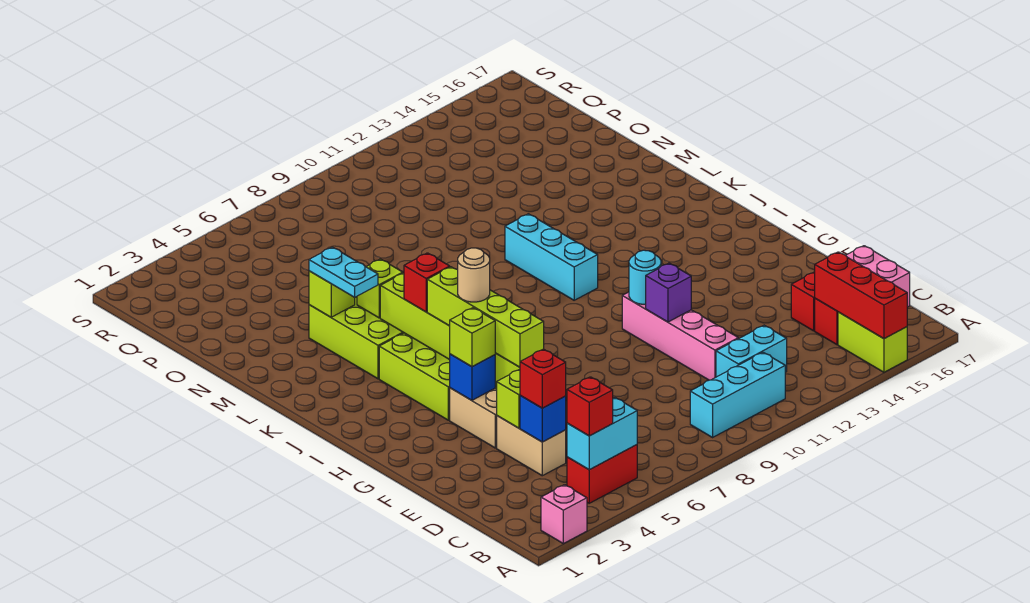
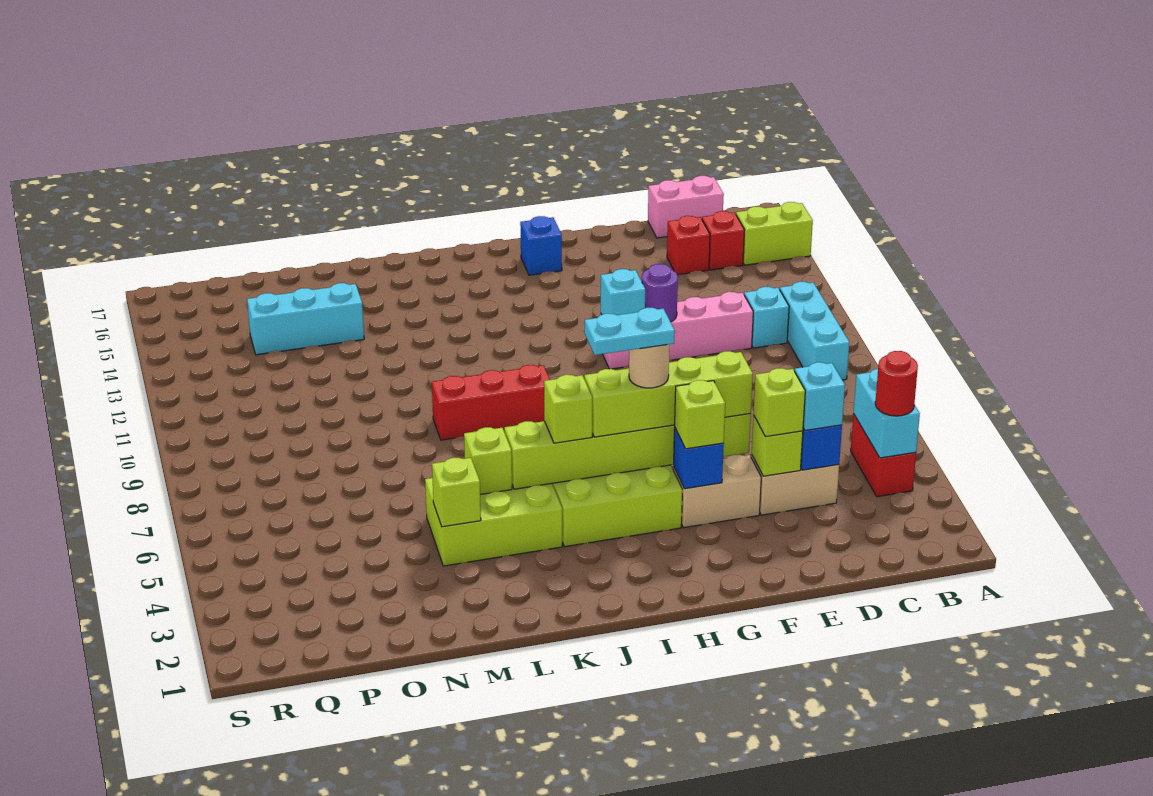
pink brick A2 level 1 -> none
red brick A15:C15 level 2 -> red brick J9:L9 level 1
red brick B4 level 3 -> red round brick B4 level 3
cyan brick C11:C12 level 1 -> cyan brick C11 level 1
red brick D4 level 3 -> cyan brick D4 level 3
none -> lime brick E4 level 3
purple brick F11 level 2 -> purple round brick F11 level 2
cyan round brick G11 level 2 -> cyan brick G11 level 2
none -> blue brick H16 level 1
red brick J5 level 3 -> lime brick J5 level 3
cyan brick J11:L11 level 1 -> cyan brick N14:P14 level 1
cyan plate L4:M4 level 3 -> cyan plate H5:I5 level 5

